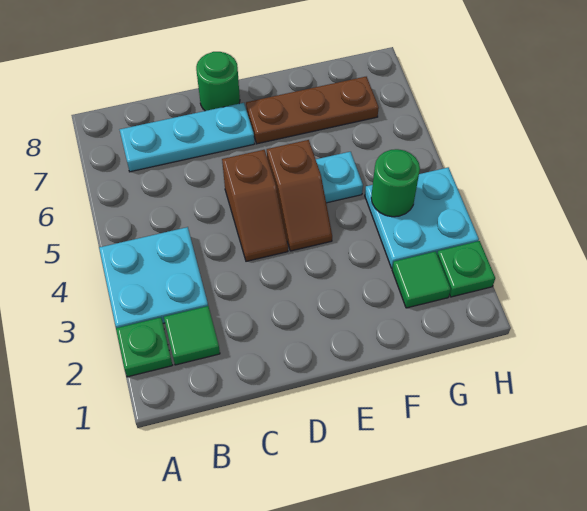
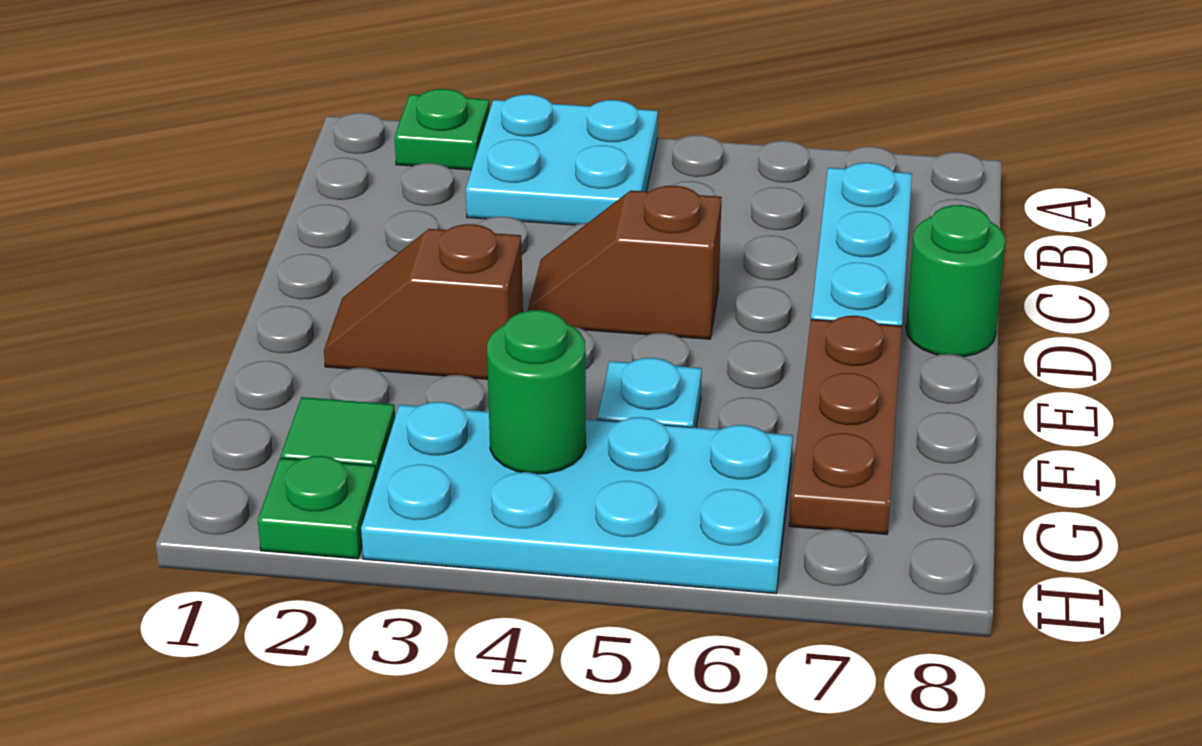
green tile B2 level 1 -> none
brown slope E4:E5 level 1 top 5 -> brown slope E2:E3 level 1 top 3
cyan plate G3:H4 level 1 -> cyan plate G3:H6 level 1

